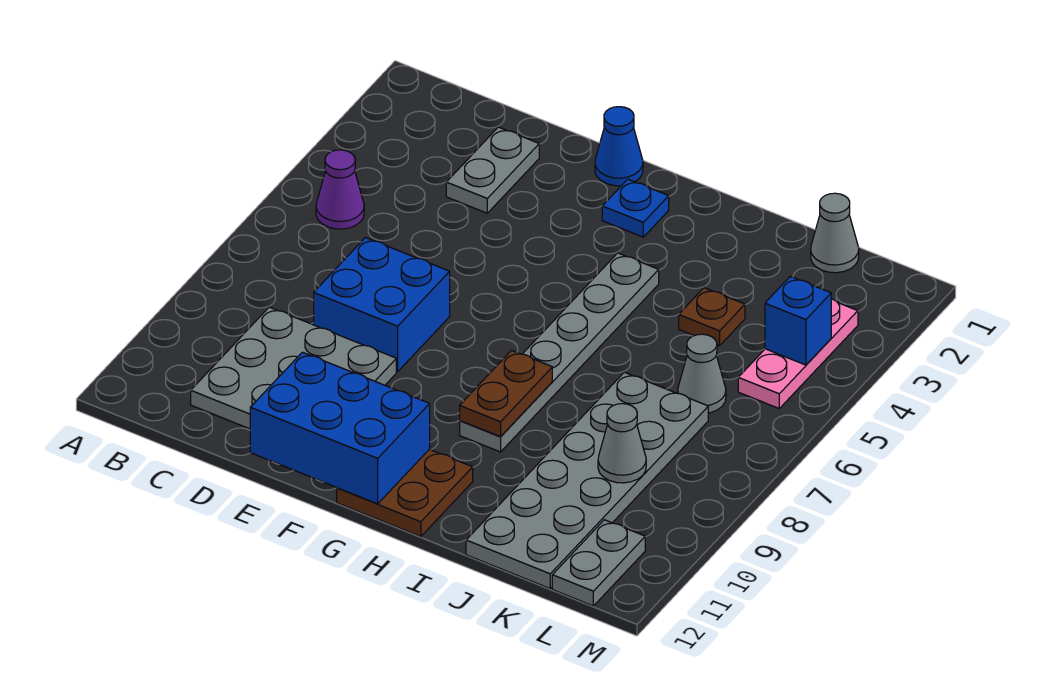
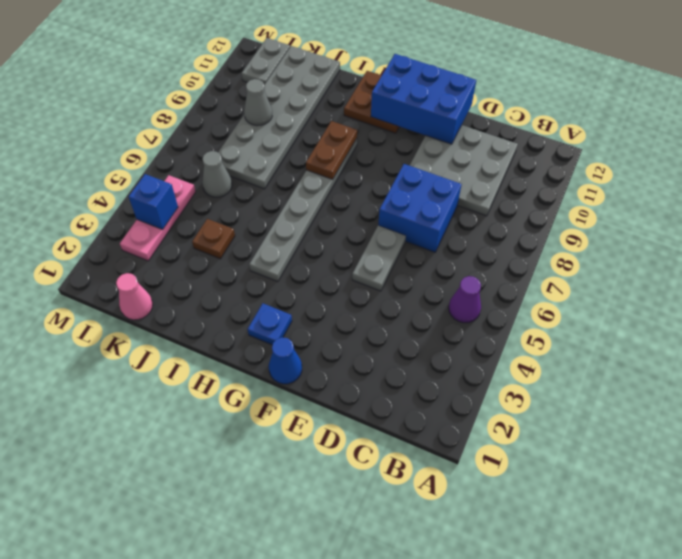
grey plate D2:D3 level 1 -> grey plate E5:E6 level 1
grey cone K1 level 1 -> pink cone K1 level 1

